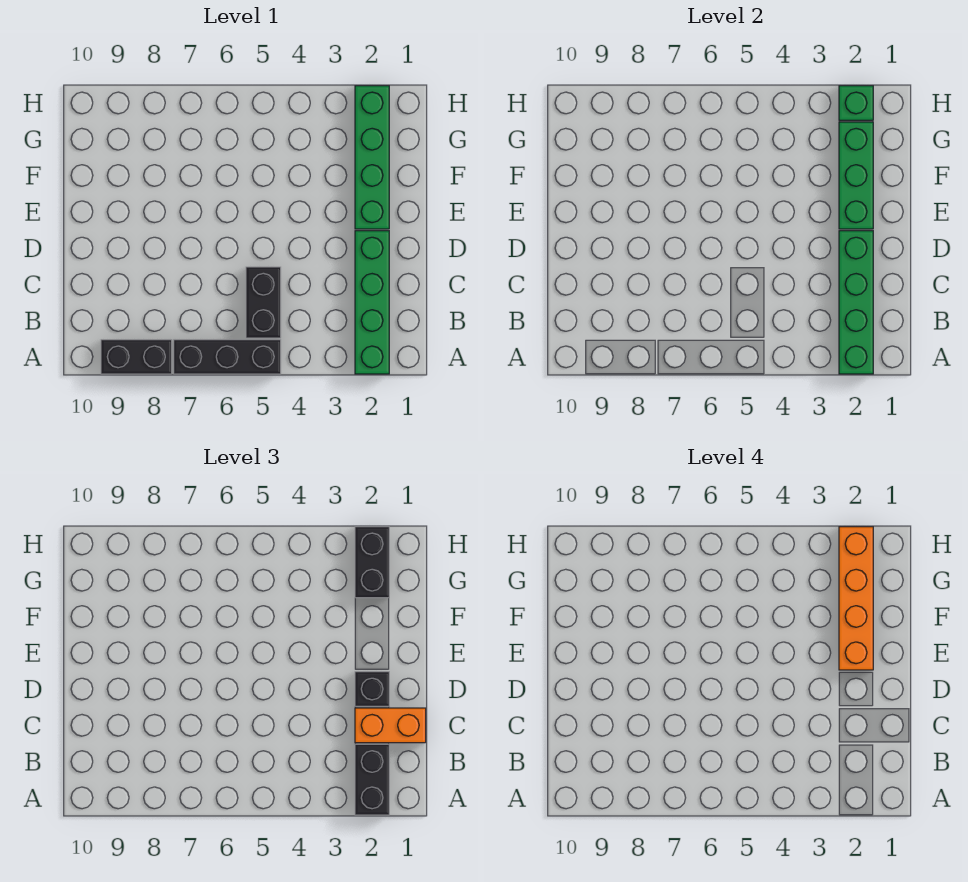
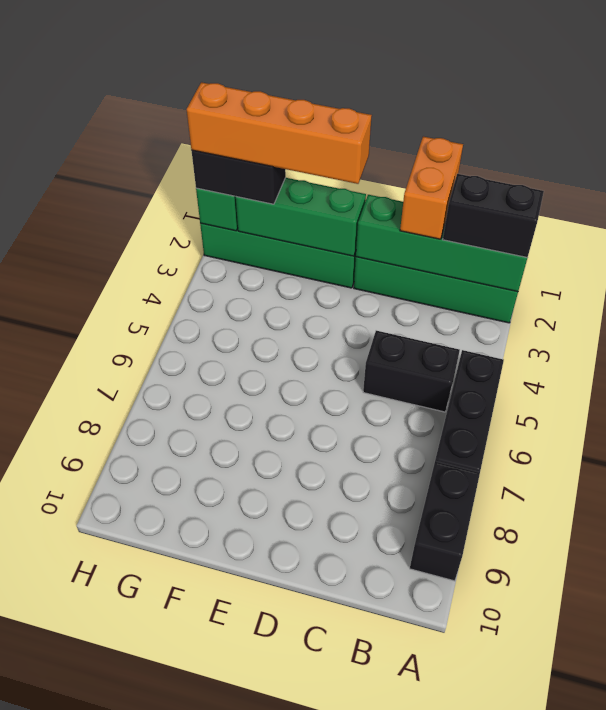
black brick D2 level 3 -> none

